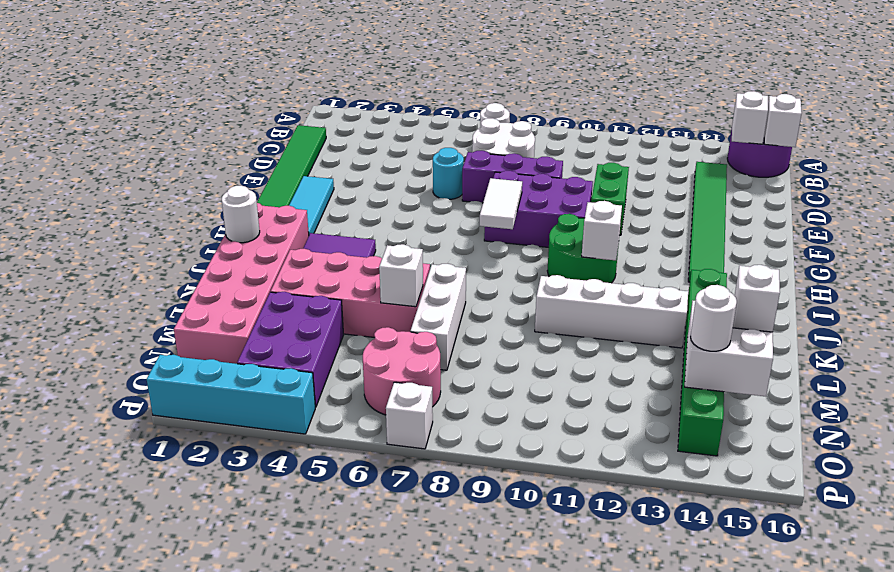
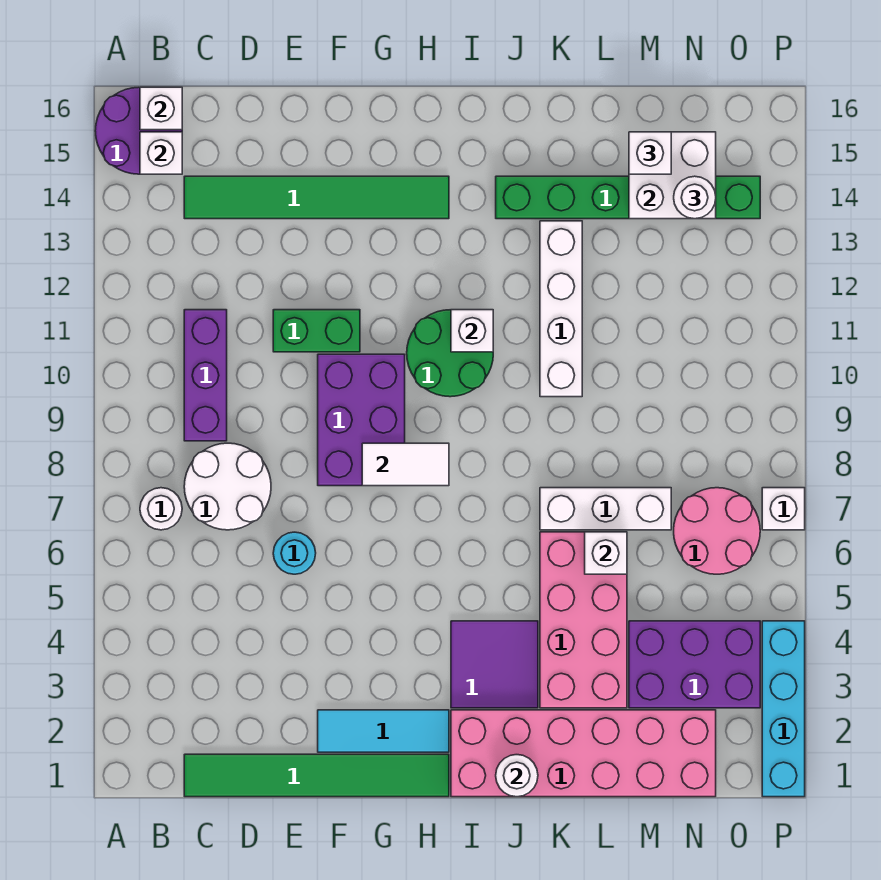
purple brick E7:E9 level 1 -> purple brick C9:C11 level 1

